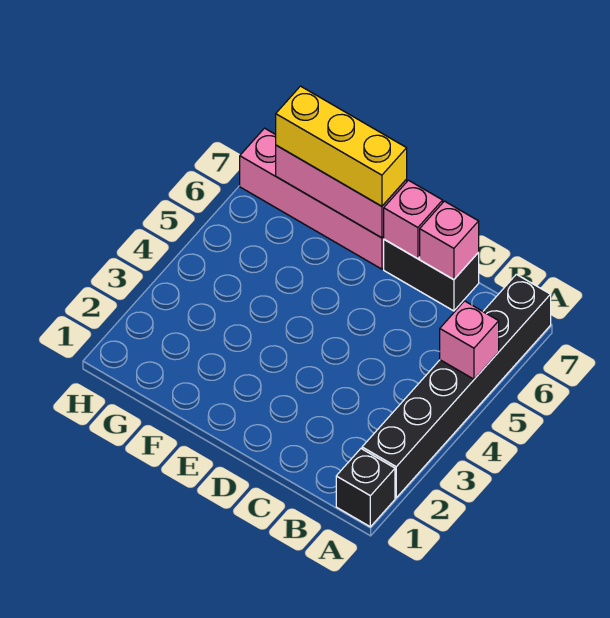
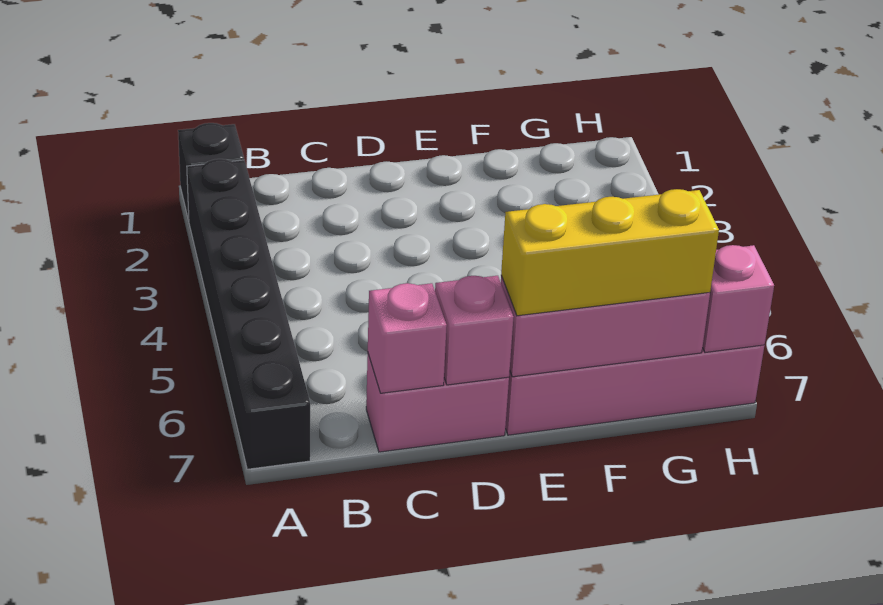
pink brick A5 level 2 -> pink brick H7 level 2
black brick C7:D7 level 1 -> pink brick C7:D7 level 1

